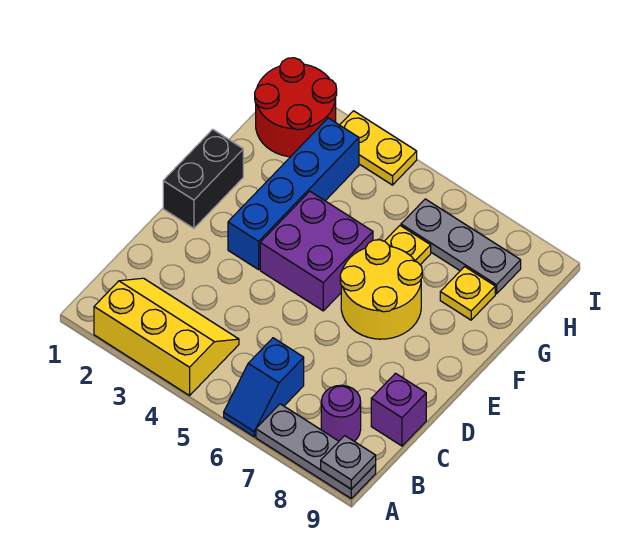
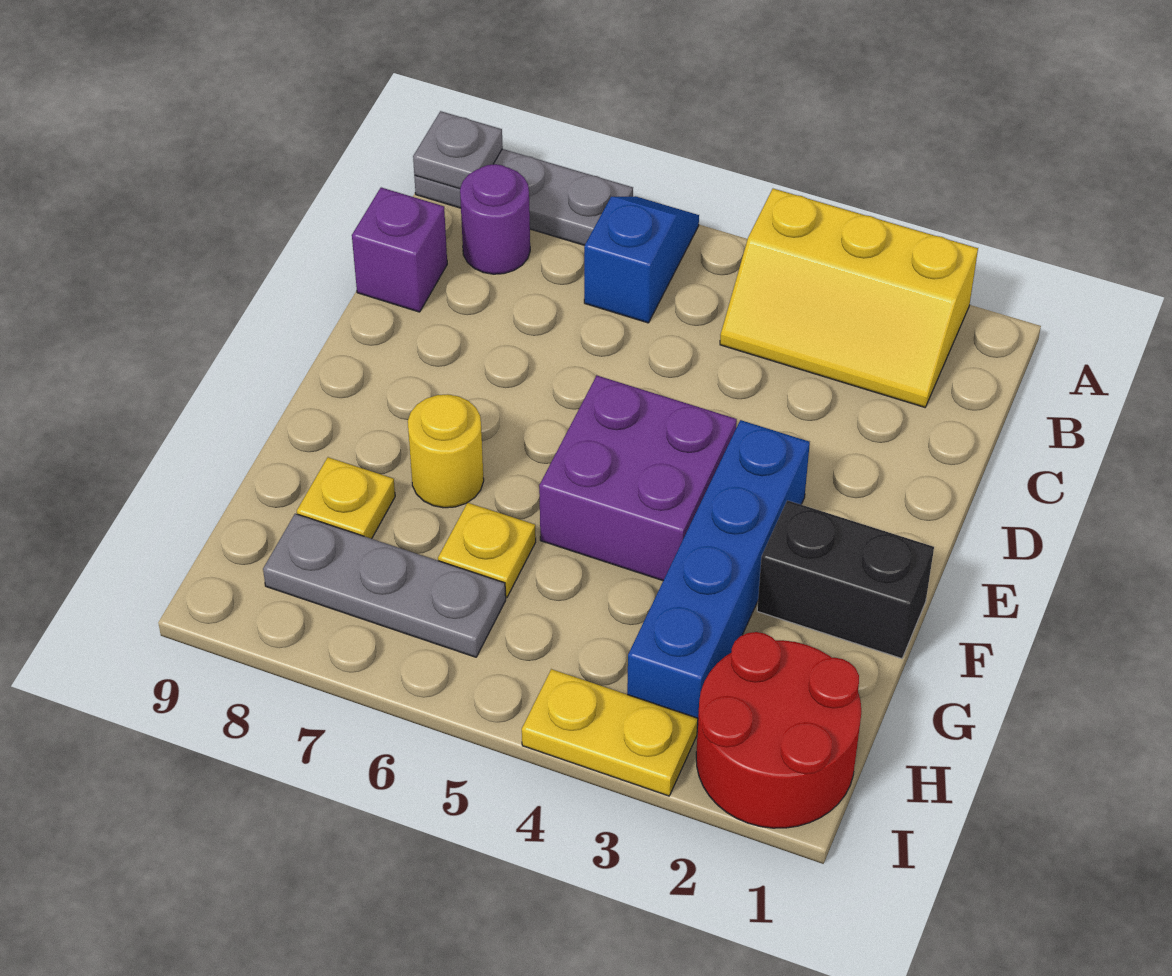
black brick E1:F1 level 1 -> black brick F1:F2 level 1
yellow round brick E6:F7 level 1 -> yellow round brick F7 level 1

